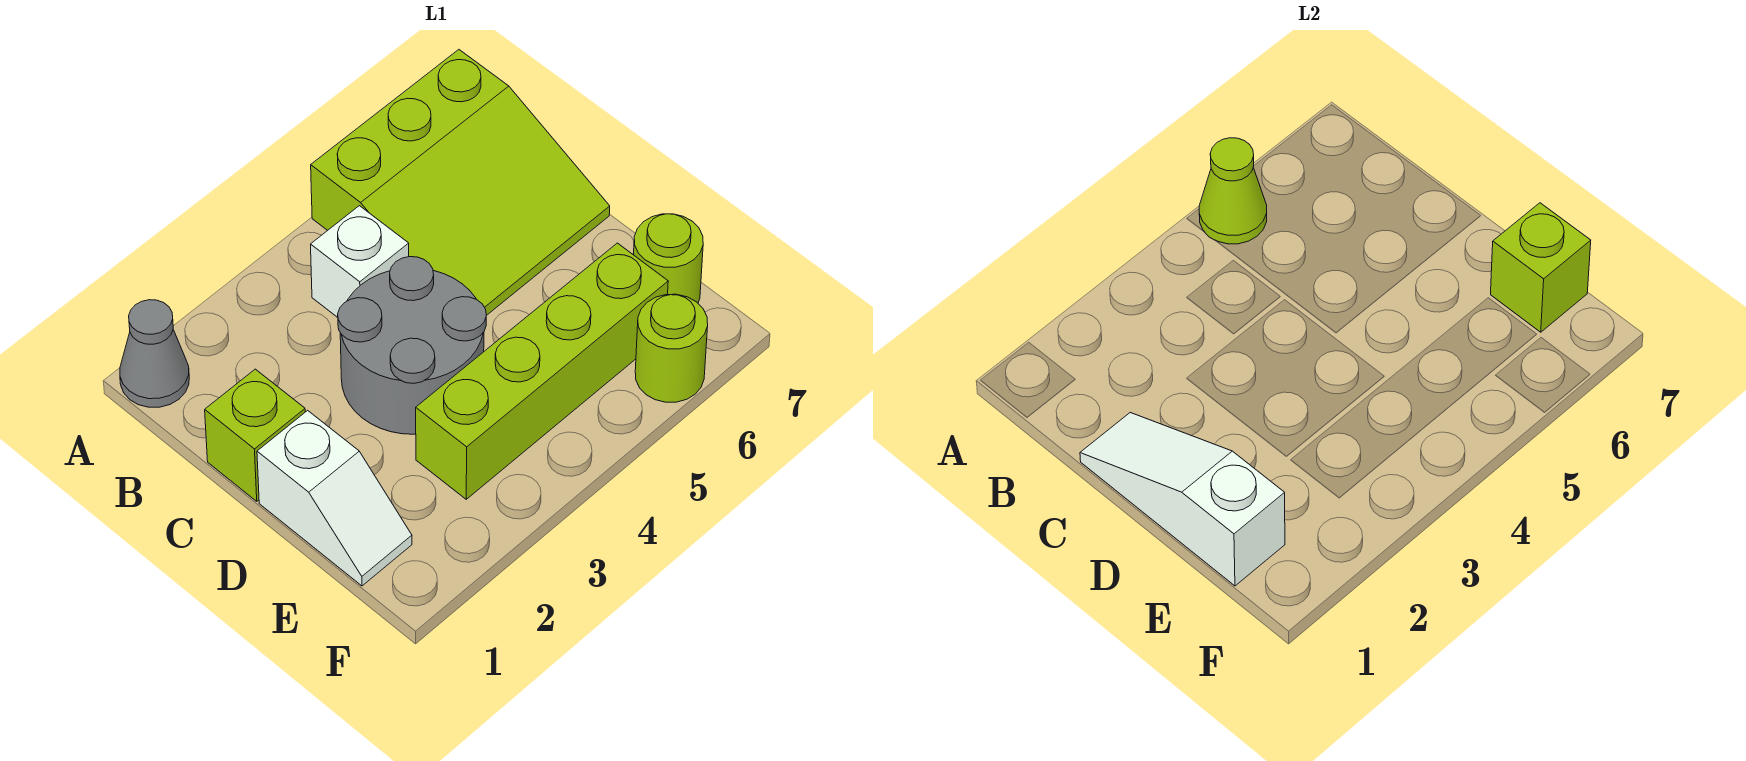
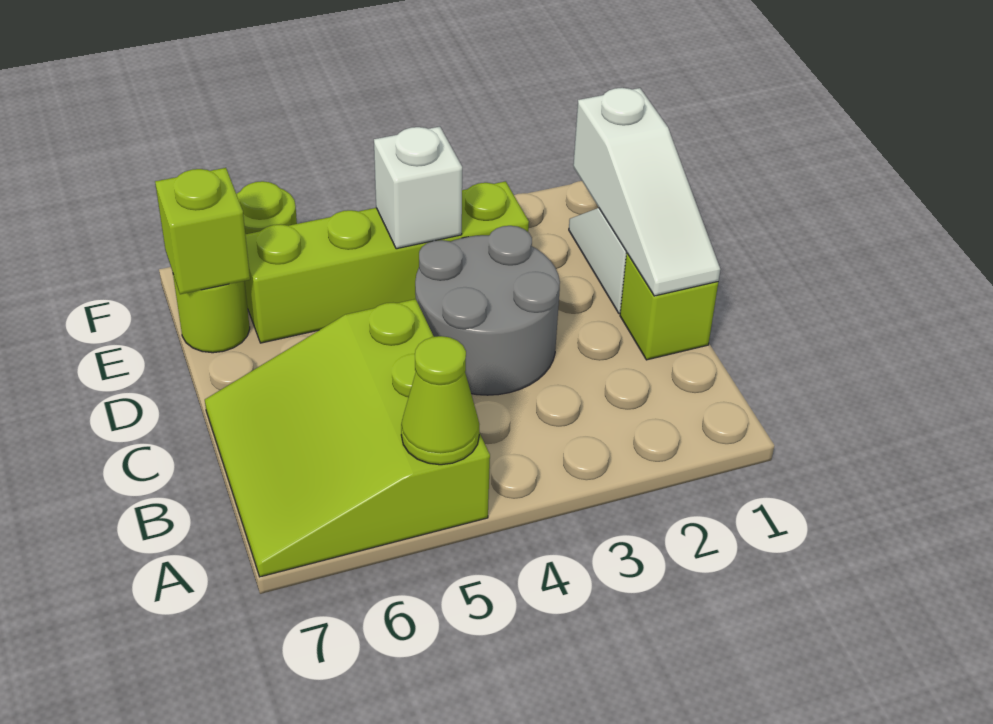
grey cone A1 level 1 -> none
lime slope A5:C7 level 1 top A -> lime slope A5:C7 level 1 top 5
white brick B4 level 1 -> white brick E4 level 2

